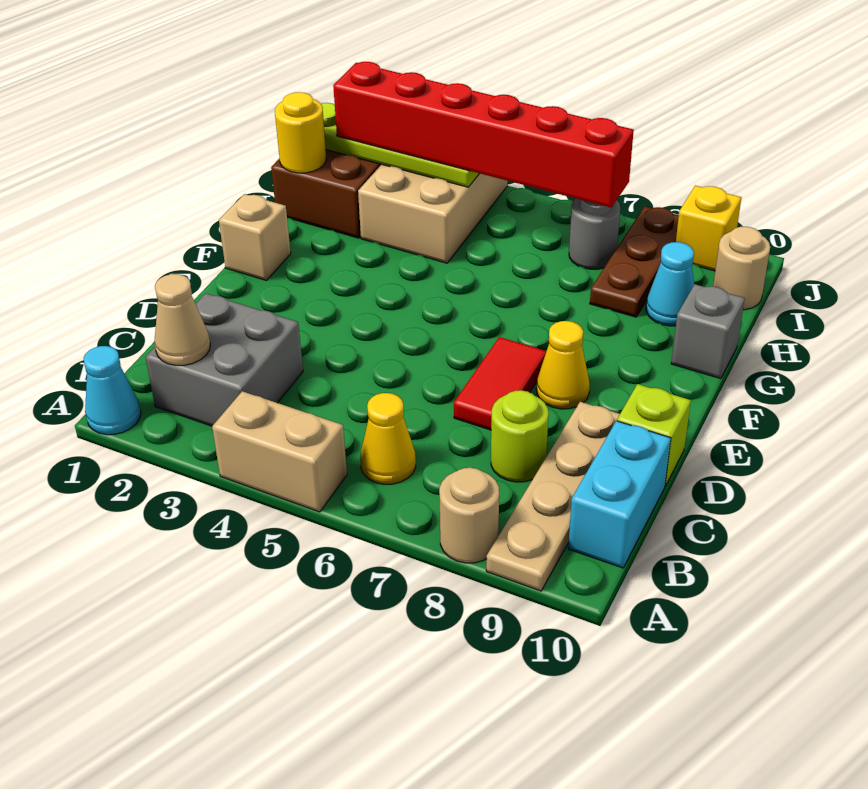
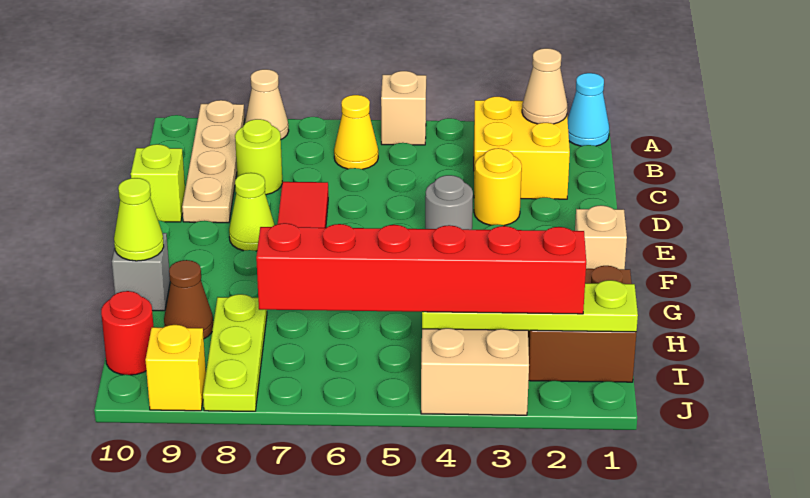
tan brick A4:A5 level 1 -> tan brick A5 level 1
tan round brick A8 level 1 -> tan cone A8 level 1
grey brick B2:C3 level 1 -> yellow brick B2:C3 level 1
cyan brick B10:C10 level 1 -> none
yellow cone E8 level 1 -> lime cone E8 level 1
none -> lime cone G10 level 2
yellow round brick H1 level 2 -> yellow round brick D3 level 1
brown plate H8:J8 level 1 -> lime plate H8:J8 level 1
cyan cone H9 level 1 -> brown cone H9 level 1
grey round brick I7 level 1 -> grey round brick E4 level 1
tan round brick I10 level 1 -> red round brick I10 level 1

